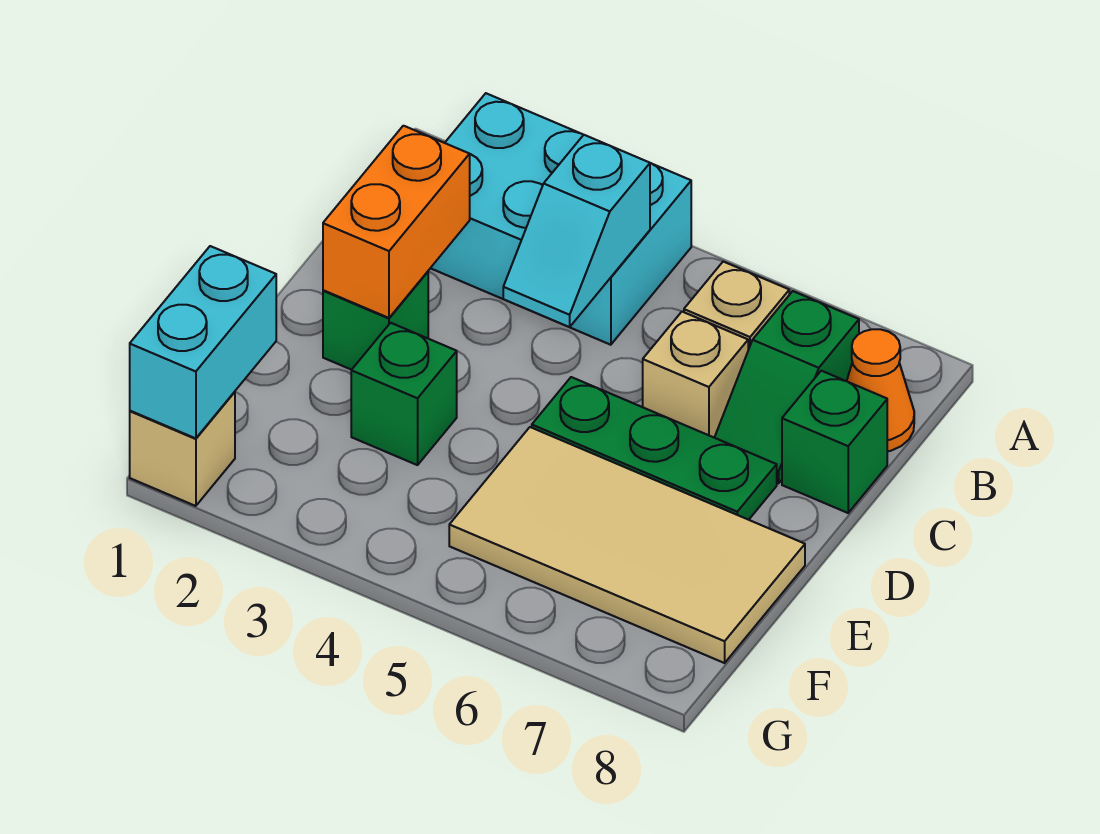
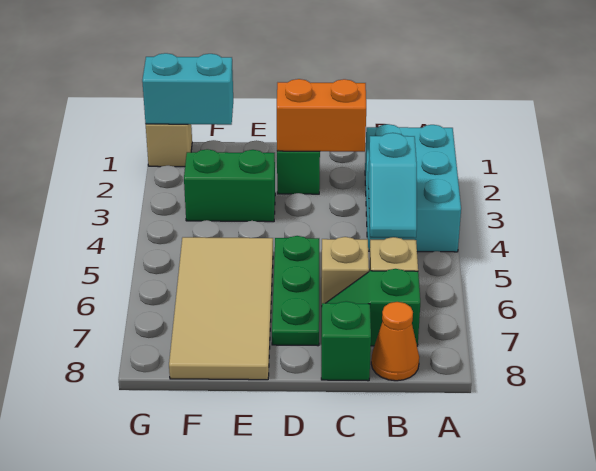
cyan slope B4:C4 level 2 top B -> cyan slope B4:B5 level 2 top 4
green brick E3 level 1 -> green brick E3:F3 level 1

